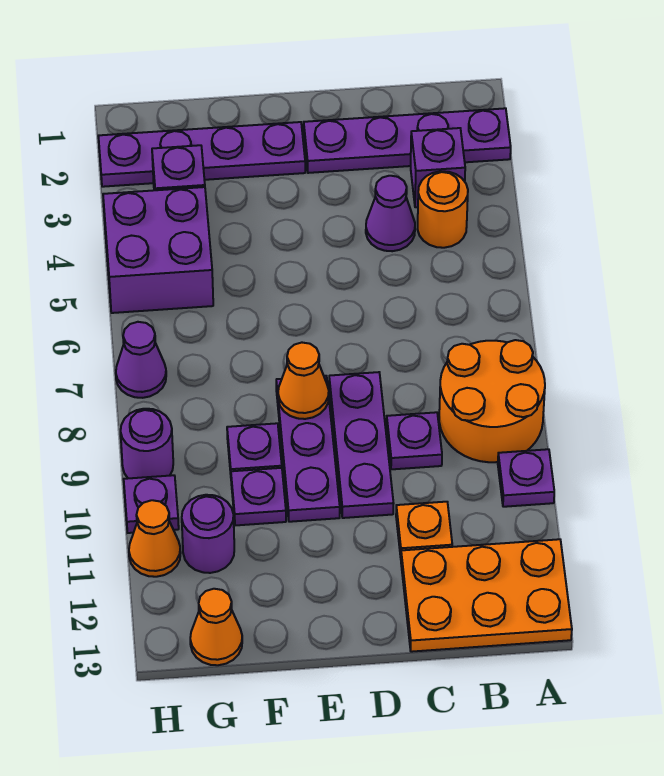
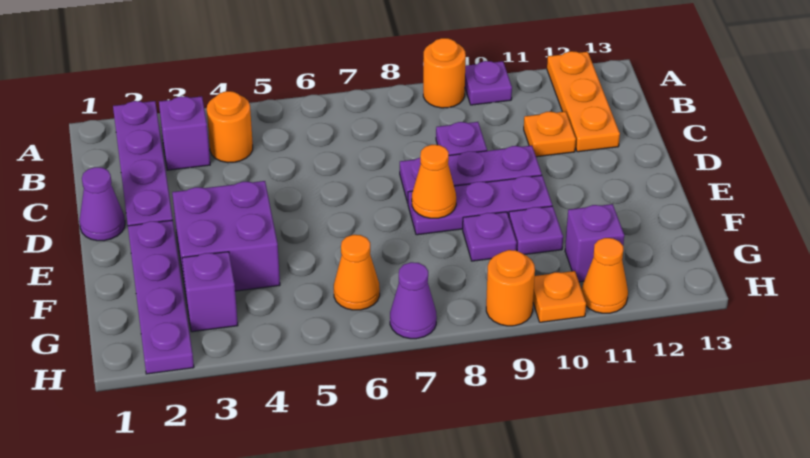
orange round brick A8:B9 level 1 -> orange round brick A9 level 1
orange plate A12:C13 level 1 -> orange plate A12:C12 level 1
purple cone C4 level 1 -> purple cone D1 level 1
purple brick G4:H5 level 1 -> purple brick E3:F4 level 1
purple round brick G11 level 1 -> purple brick G11 level 1
orange cone G13 level 1 -> orange cone G6 level 1
purple round brick H9 level 1 -> orange round brick H9 level 1
purple plate H10 level 1 -> orange plate H10 level 1

